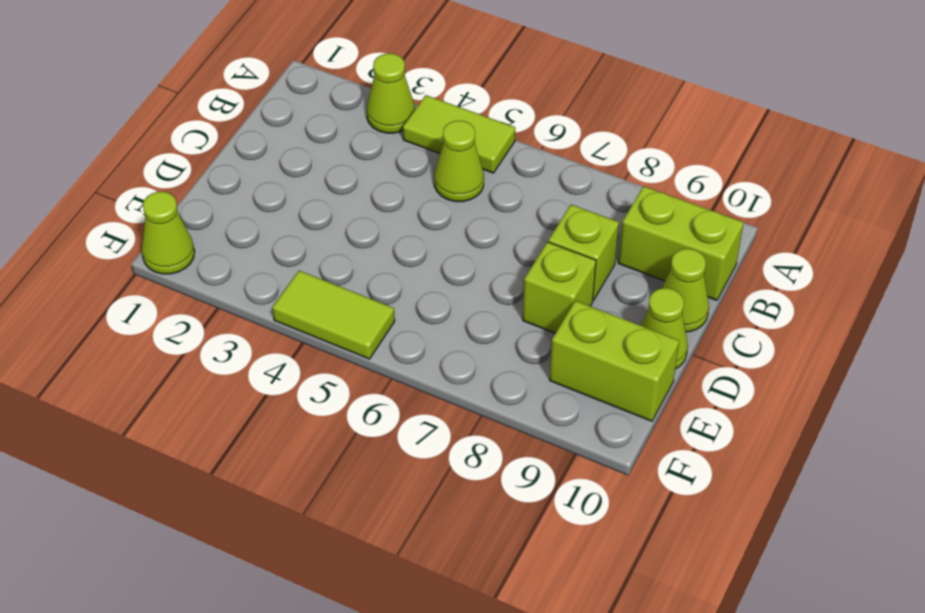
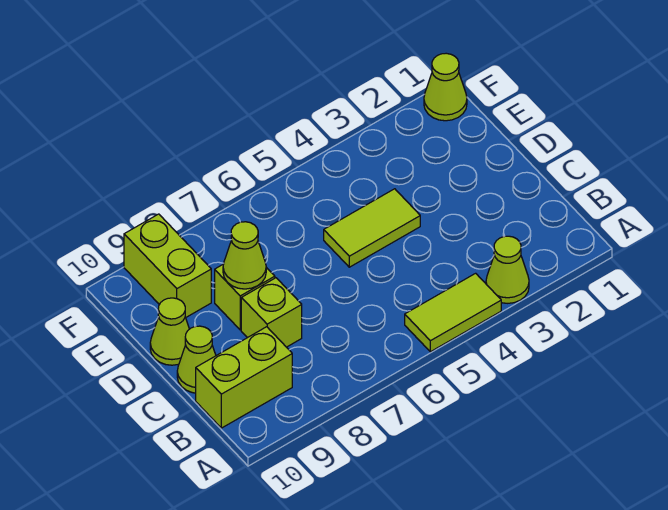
lime cone B5 level 1 -> lime cone D8 level 2
lime brick E9:E10 level 1 -> lime brick E9:F9 level 1
lime tile F4:F5 level 1 -> lime tile D4:D5 level 1

